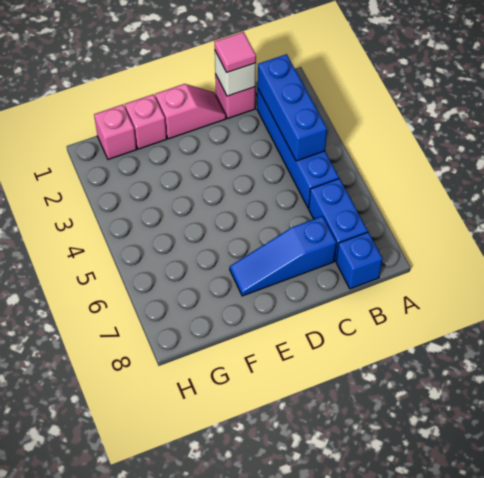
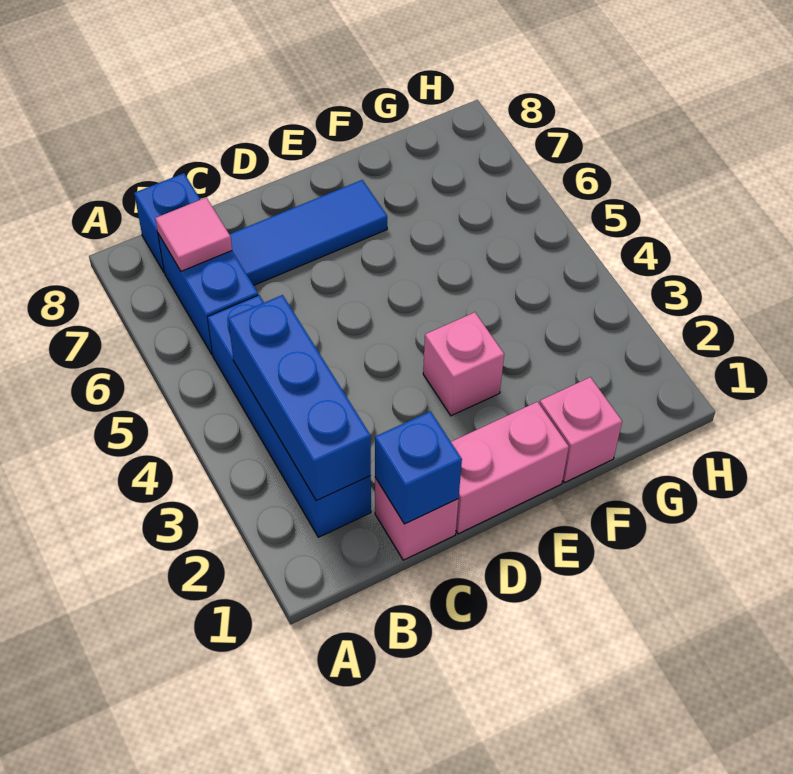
white brick C1 level 2 -> blue brick C1 level 2
pink tile C1 level 3 -> pink tile B7 level 2
blue slope C7:E7 level 1 top C -> blue tile C7:E7 level 1
pink slope D1:E1 level 1 top E -> pink brick D1:E1 level 1
pink brick G1 level 1 -> pink brick E3 level 1

